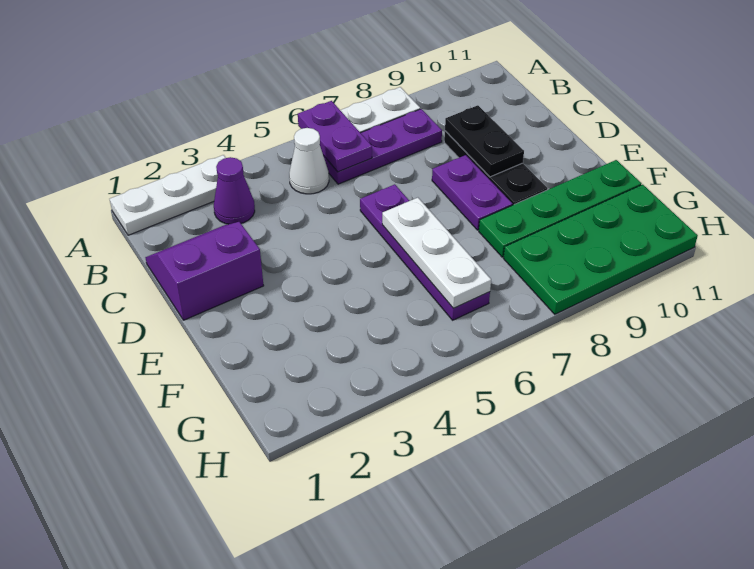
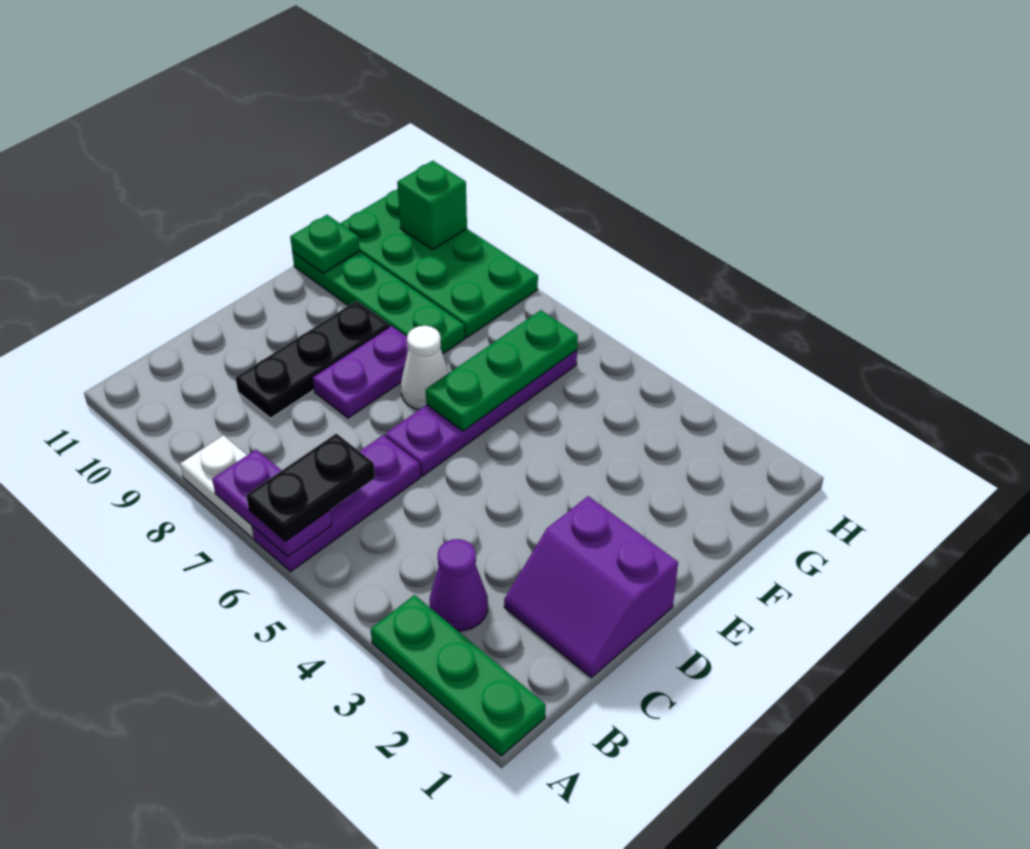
white plate A1:A3 level 1 -> green plate A1:A3 level 1
purple plate A6:B6 level 2 -> purple plate A6:A7 level 2
white cone B5 level 1 -> white cone E7 level 1
purple plate B6:B8 level 1 -> purple plate A6:C6 level 1
black plate C9:D9 level 2 -> black plate A6:B6 level 3
white plate E6:G6 level 2 -> green plate E6:G6 level 2
none -> green plate F11 level 2
none -> green brick H10 level 2

